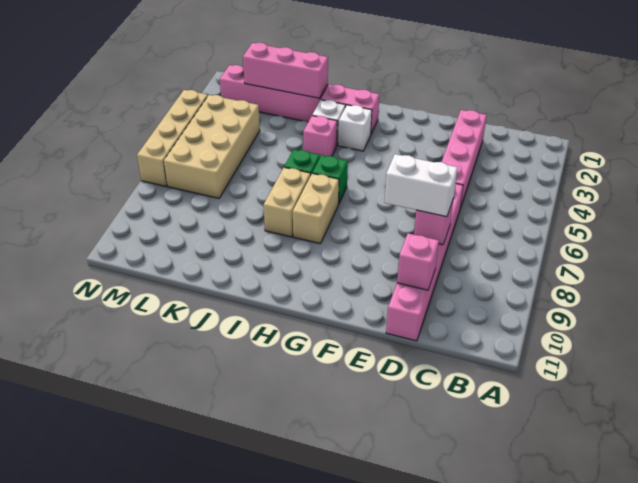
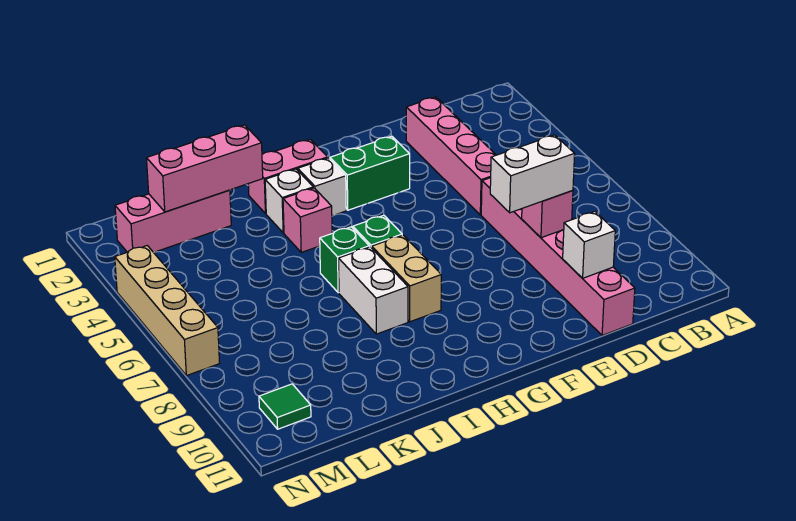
pink brick D10 level 2 -> white brick D10 level 2
none -> green brick F3:G3 level 1
tan brick I7:I8 level 1 -> white brick I7:I8 level 1
pink brick J2:M2 level 1 -> pink brick K2:M2 level 1
tan brick L4:M7 level 1 -> none
none -> green tile M10 level 1

